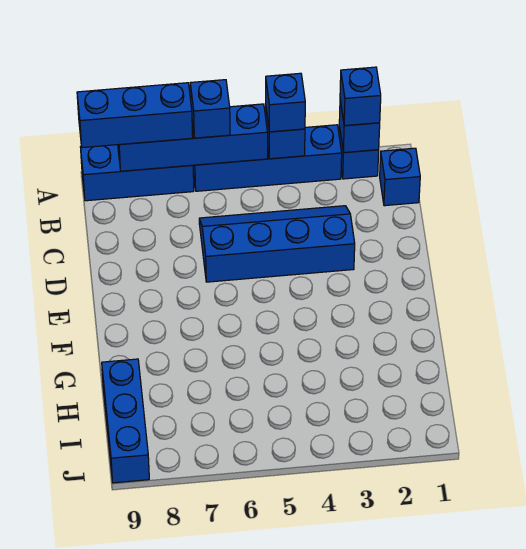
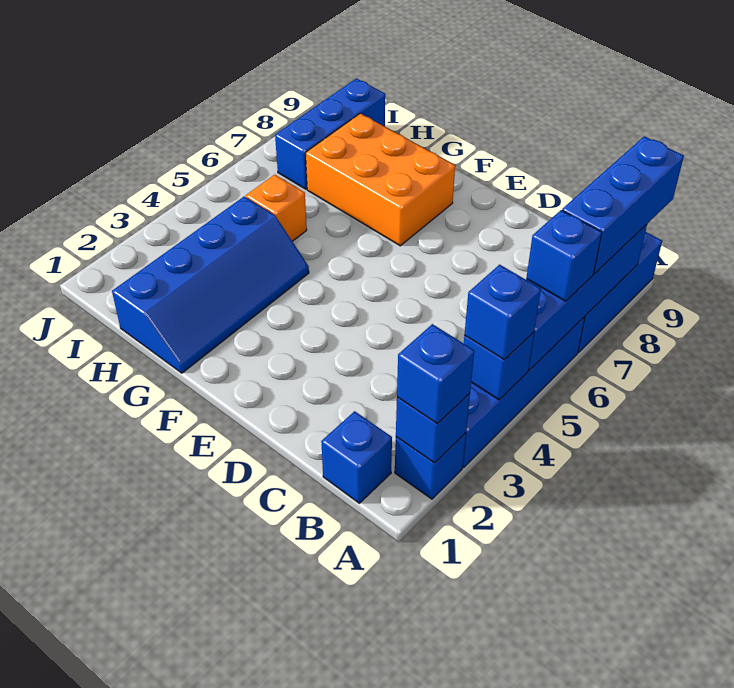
blue slope C3:D6 level 1 top D -> blue slope G1:H4 level 1 top H
none -> orange brick F7:H8 level 1
none -> orange brick H5 level 1
blue brick H9:J9 level 1 -> blue brick I7:I9 level 1

